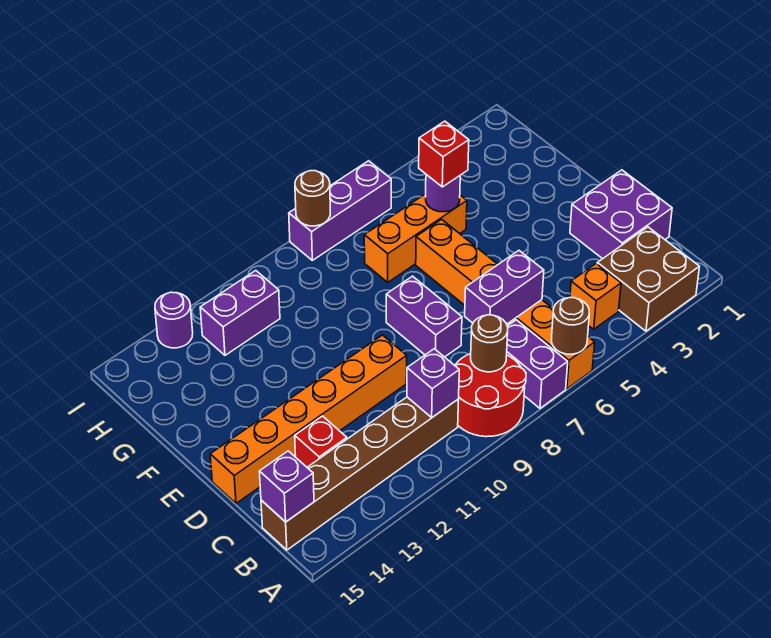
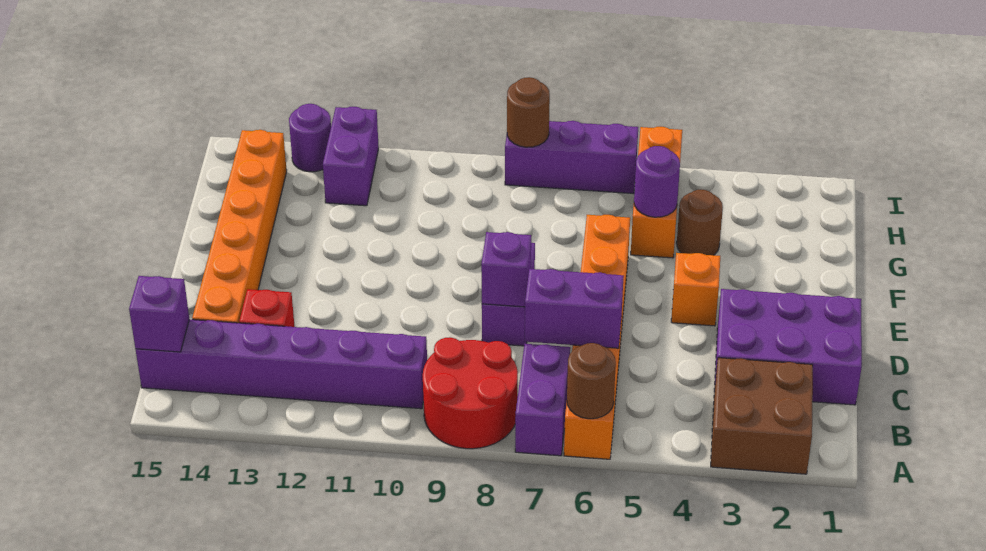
orange brick B4 level 1 -> orange brick E4 level 1
brown round brick B8 level 2 -> brown round brick G4 level 1
brown brick B10:B15 level 1 -> purple brick B10:B15 level 1
purple brick B10 level 2 -> purple brick D8 level 2
purple brick C1:D2 level 1 -> purple brick C1:D3 level 1
orange brick D10:D15 level 1 -> orange brick C14:H14 level 1
orange brick G5:G7 level 1 -> orange brick G5:I5 level 1
red brick G5 level 3 -> none
purple brick H11:H12 level 1 -> purple brick H12:I12 level 1

